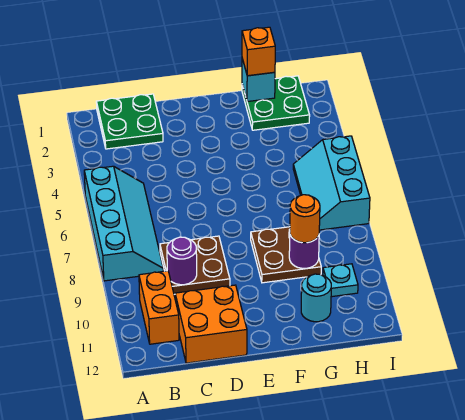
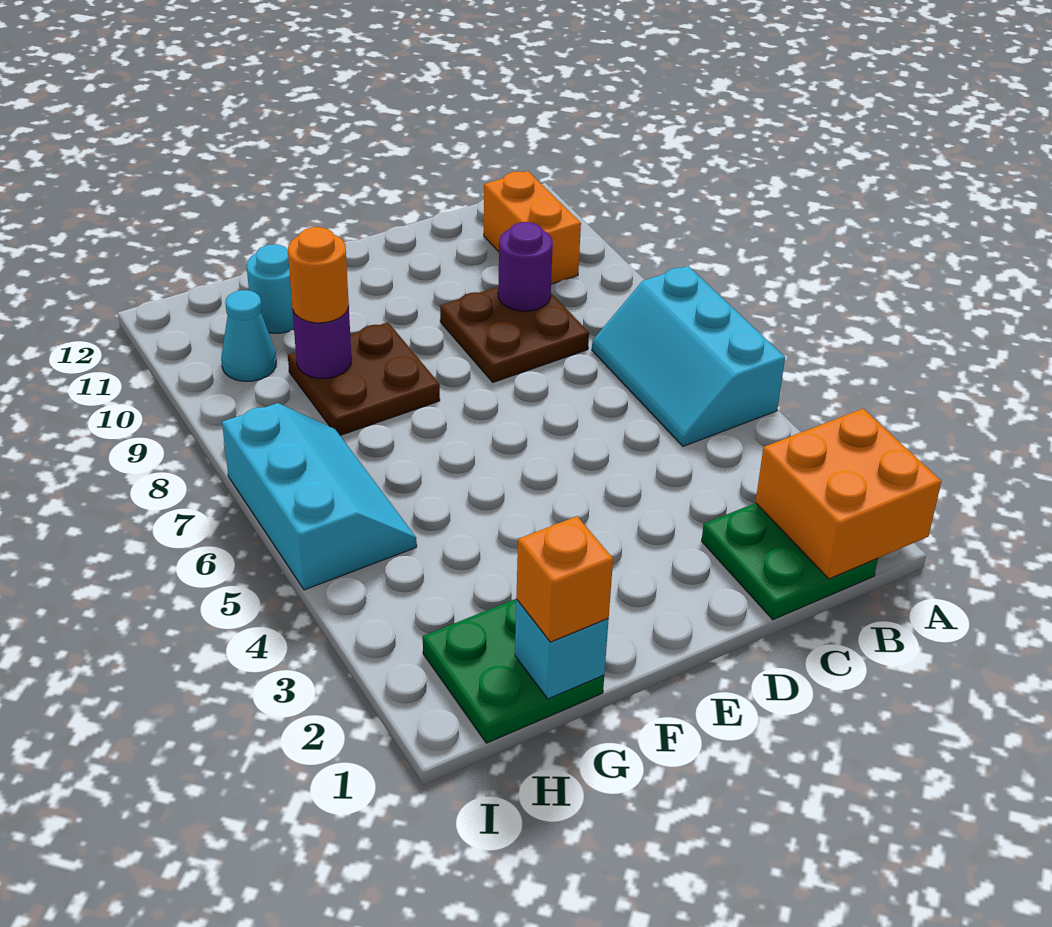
cyan slope A5:B8 level 1 top A -> cyan slope A5:B7 level 1 top A
orange brick C11:D12 level 1 -> orange brick A1:B2 level 2
cyan plate H10 level 1 -> cyan cone H10 level 1

